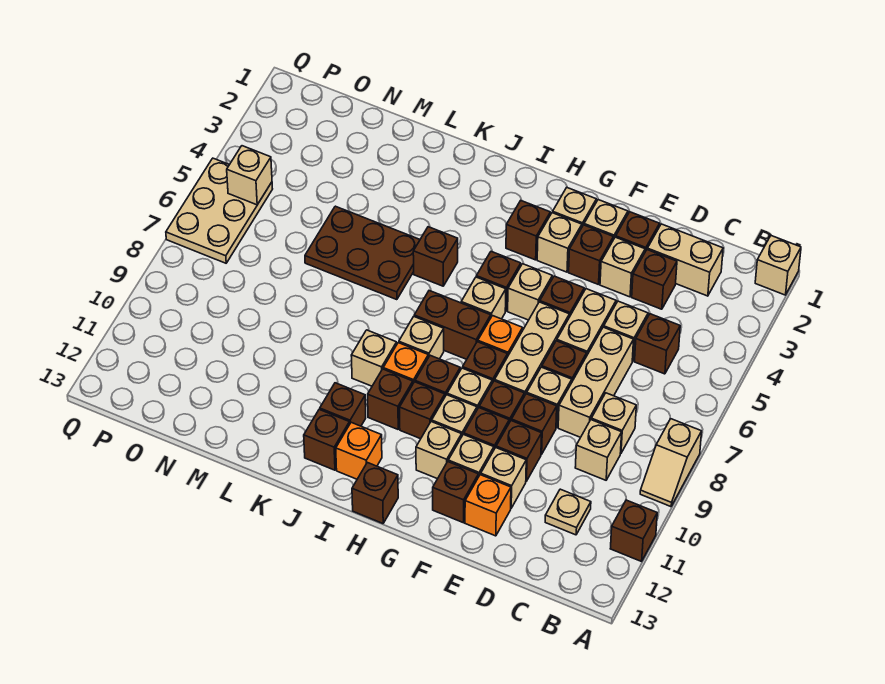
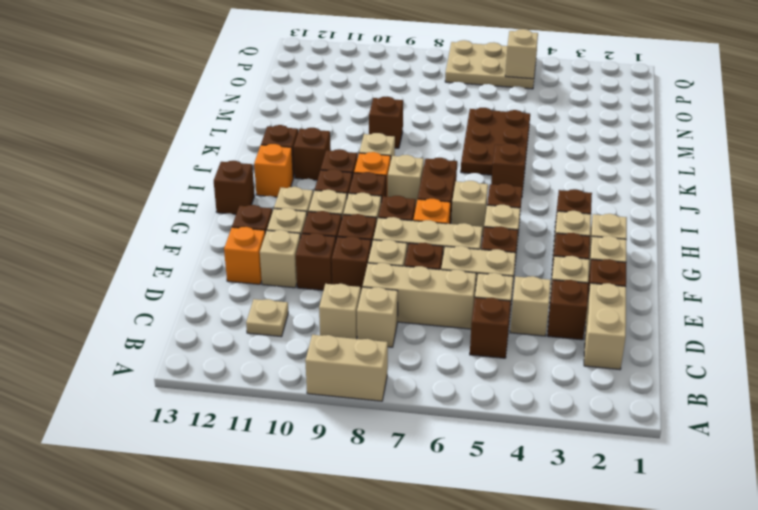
tan brick A1 level 1 -> tan brick D4 level 1
tan slope A8:A9 level 1 top 8 -> tan brick A8:A9 level 1
brown brick A11 level 1 -> brown brick L9 level 1

